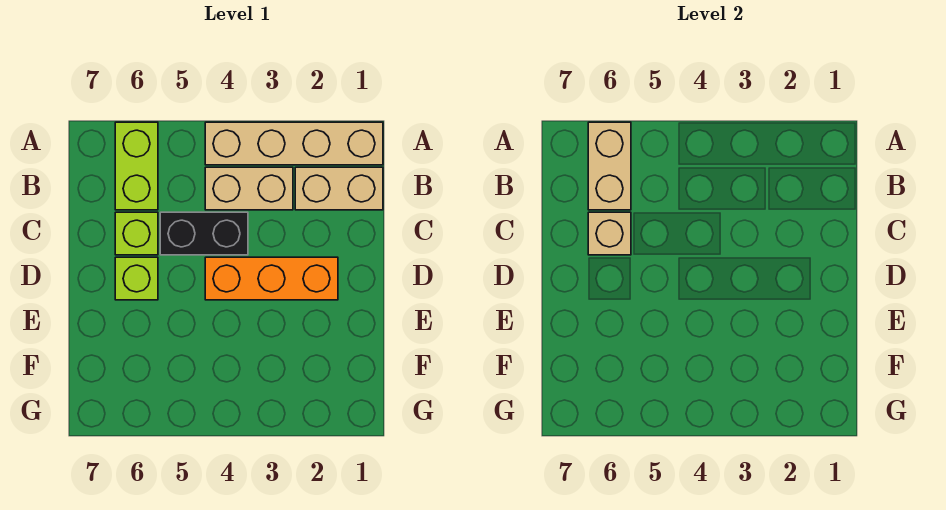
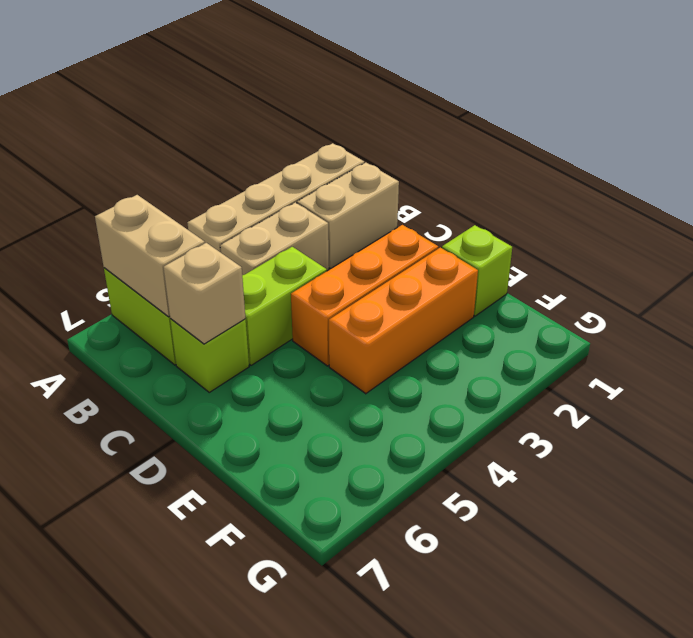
black brick C4:C5 level 1 -> lime brick C4:C5 level 1
lime brick D6 level 1 -> lime brick E1 level 1
none -> orange brick E2:E4 level 1

